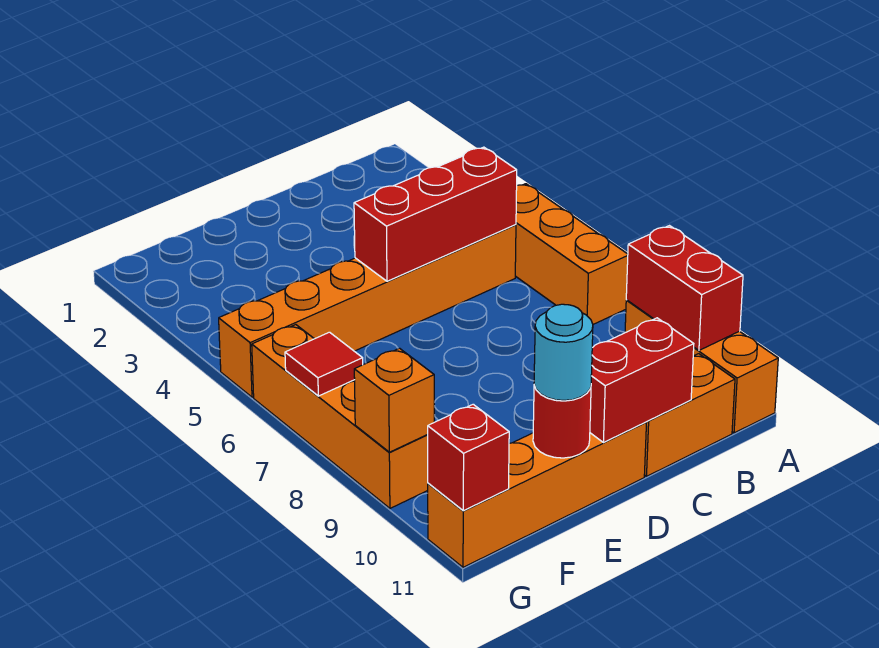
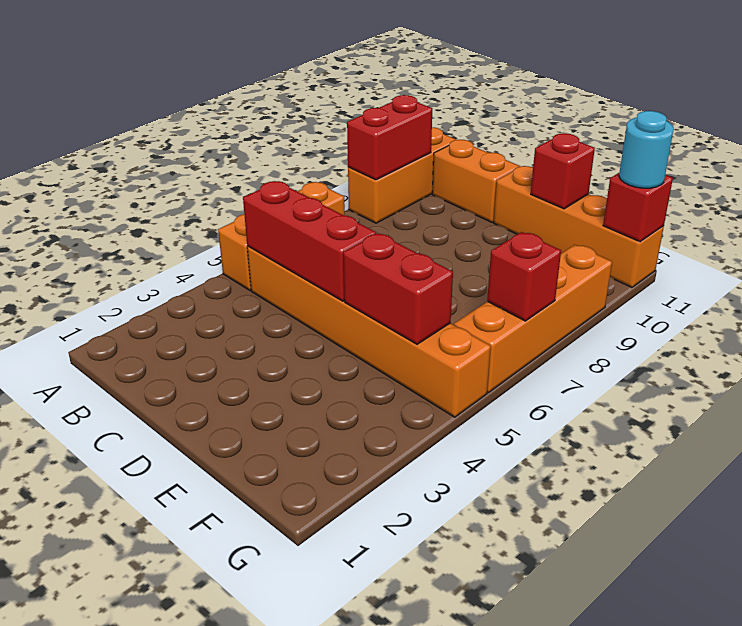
red brick C11:D11 level 2 -> red brick E5:F5 level 2
red round brick E11 level 2 -> red brick E11 level 2
cyan round brick E11 level 3 -> cyan round brick G11 level 3
red tile G7 level 2 -> red brick G7 level 2
orange brick G9 level 2 -> none

